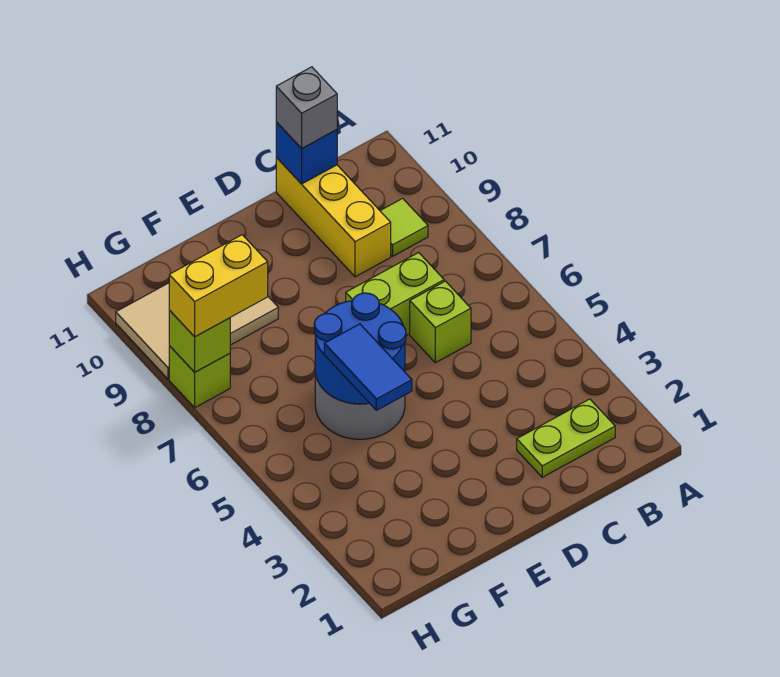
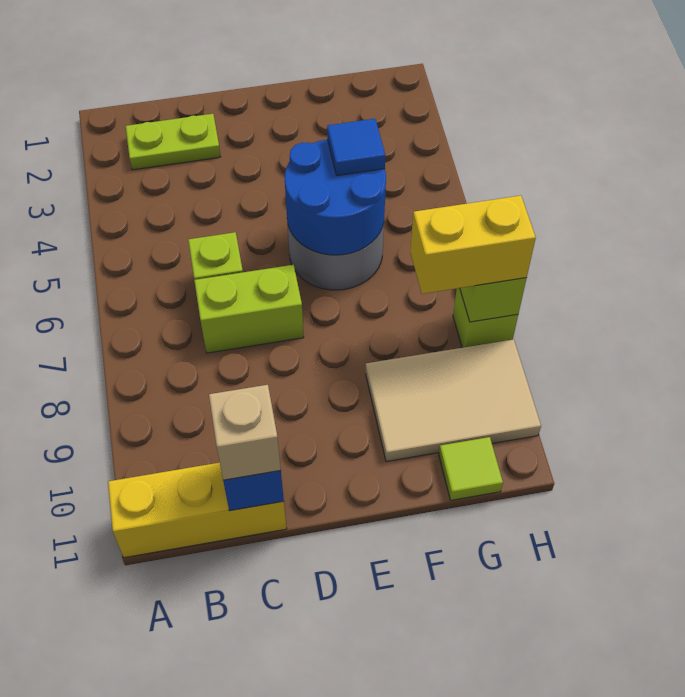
lime tile B9 level 1 -> lime tile G11 level 1
yellow brick C9:C11 level 1 -> yellow brick A11:C11 level 1
grey brick C11 level 3 -> tan brick C11 level 3
blue tile F4:F5 level 3 -> blue tile F5 level 3

